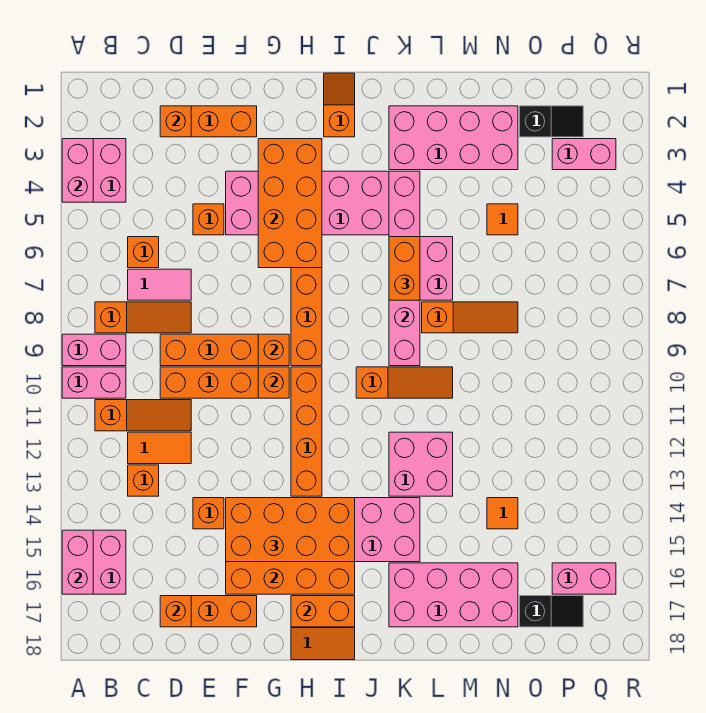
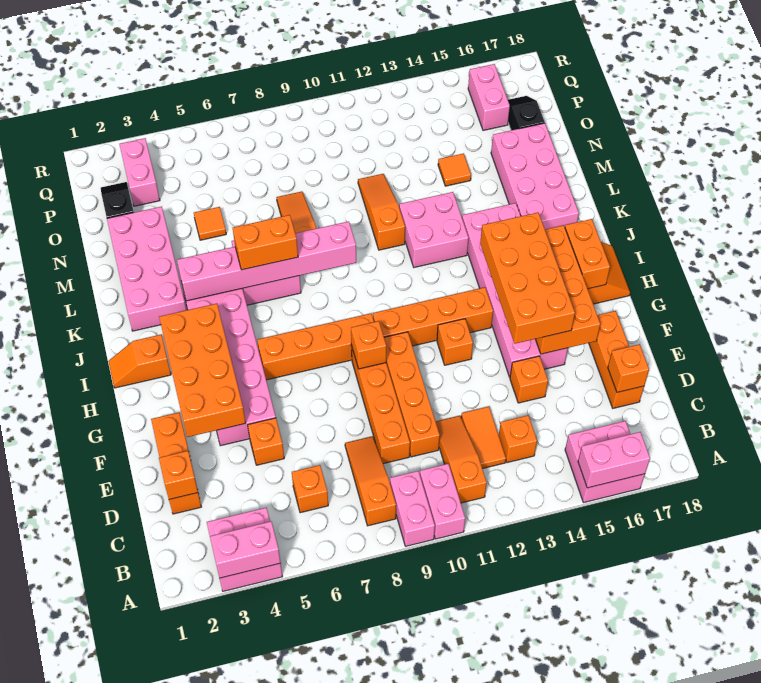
pink tile C7:D7 level 1 -> none
orange brick G3:H6 level 2 -> orange brick F3:I4 level 2
orange brick G10 level 2 -> orange brick G12 level 1
orange slope J10:L10 level 1 top J -> orange slope L11:N11 level 1 top L

